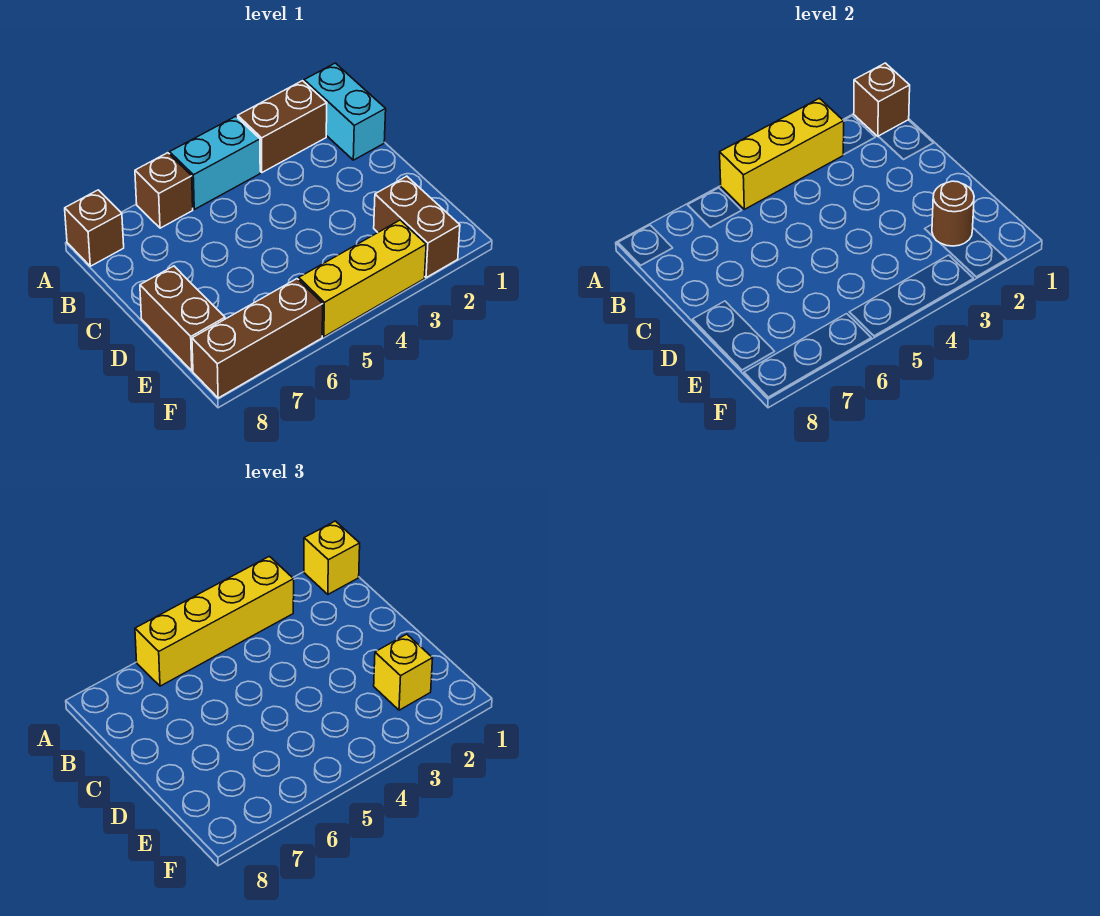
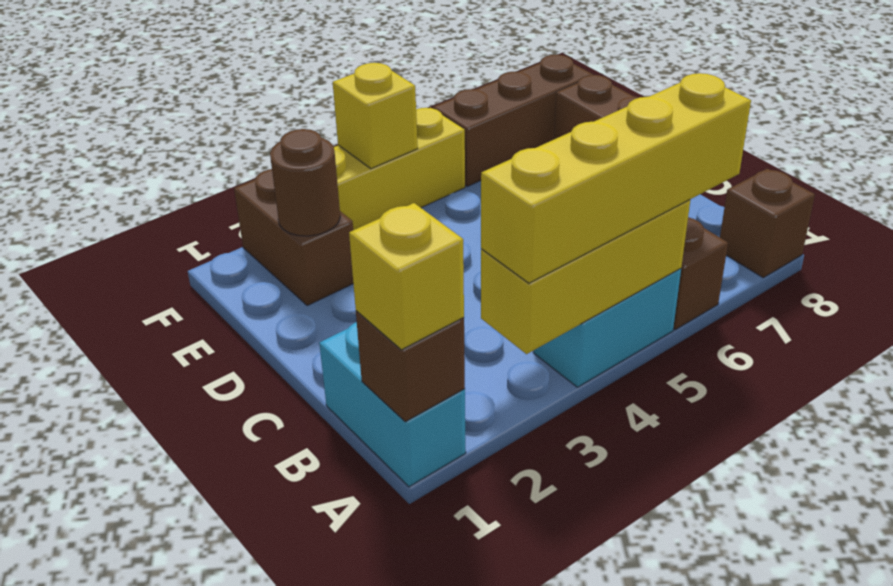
brown brick A2:A3 level 1 -> none
yellow brick E2 level 3 -> yellow brick F4 level 2

